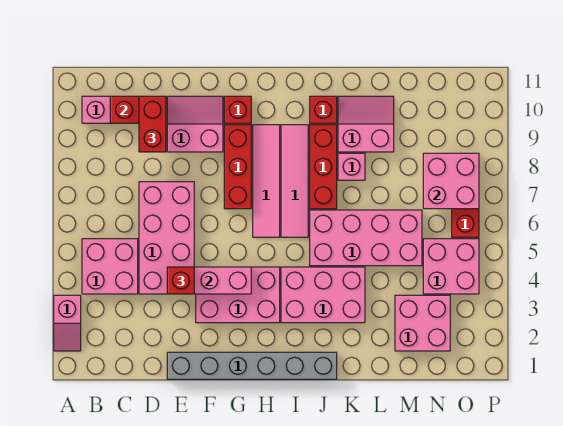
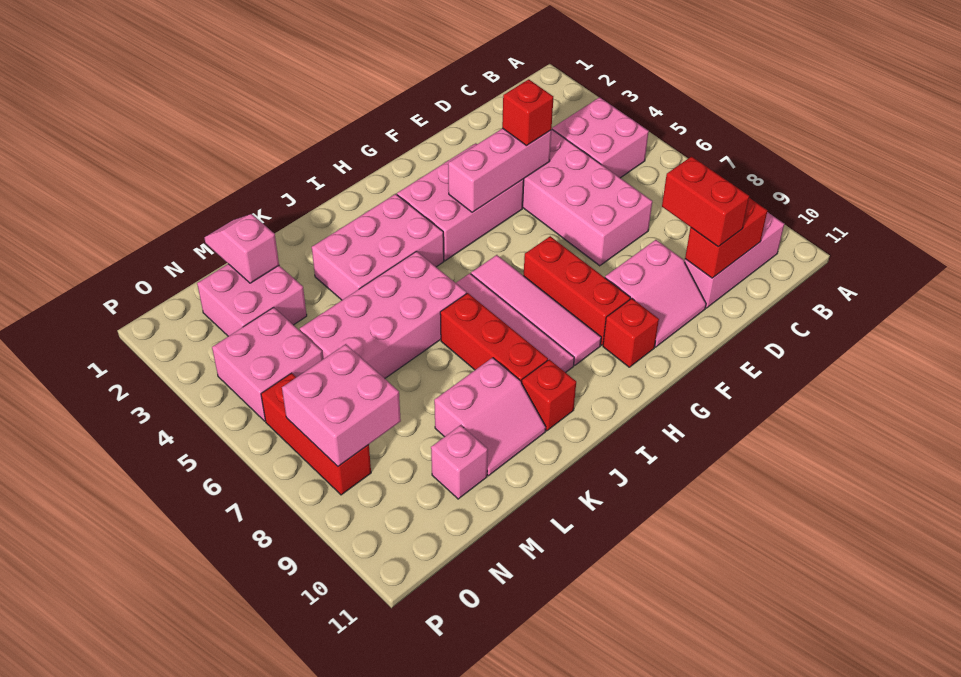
pink slope A2:A3 level 1 top 3 -> pink slope M1:M2 level 2 top 2
grey brick E1:J1 level 1 -> none
pink brick K8 level 1 -> pink brick M10 level 1

